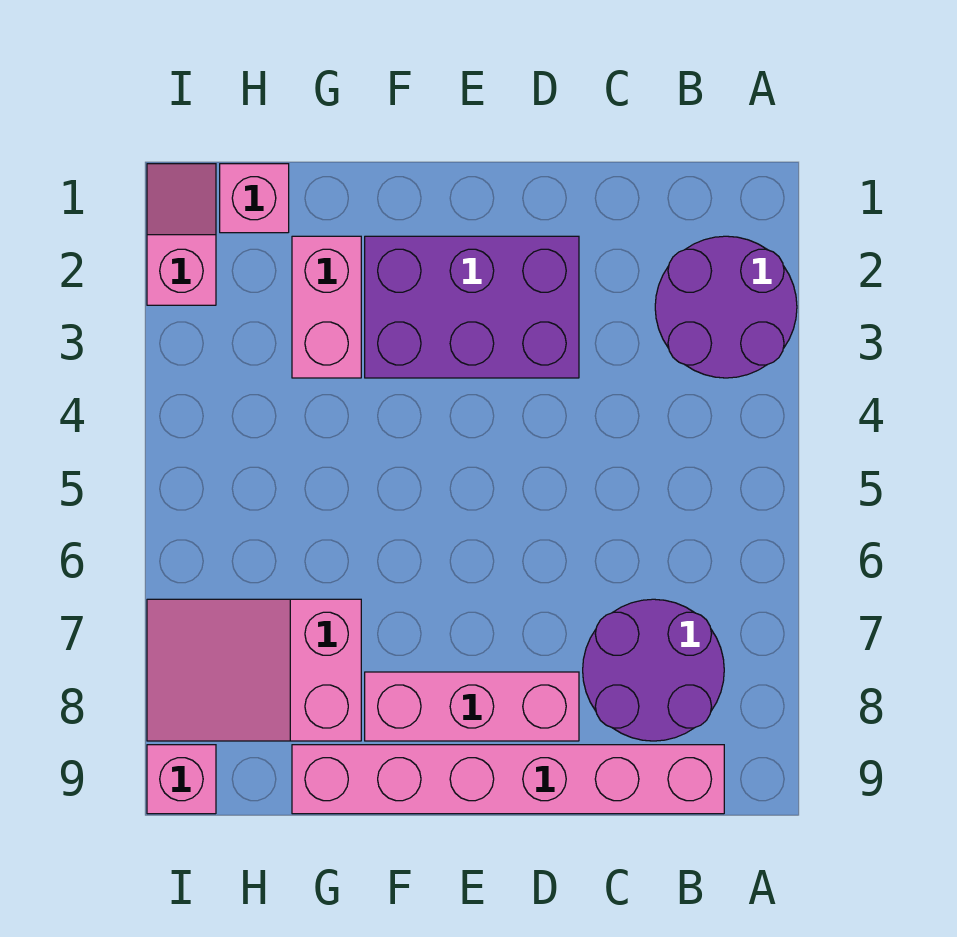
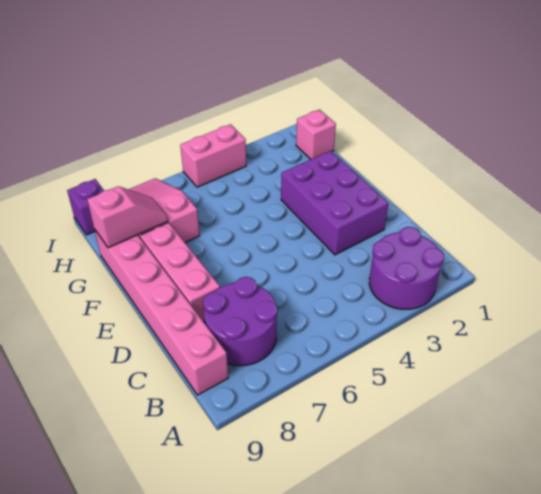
pink brick G2:G3 level 1 -> pink brick I4:I5 level 1
pink slope I1:I2 level 1 top 2 -> pink slope G8:G9 level 2 top 9
pink brick I9 level 1 -> purple brick I9 level 1

